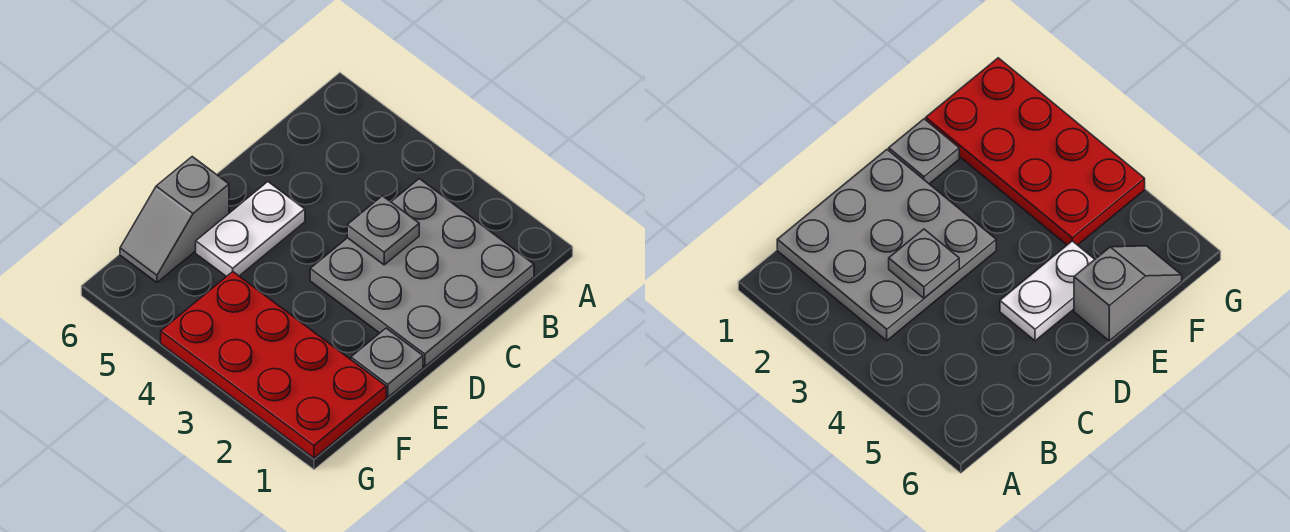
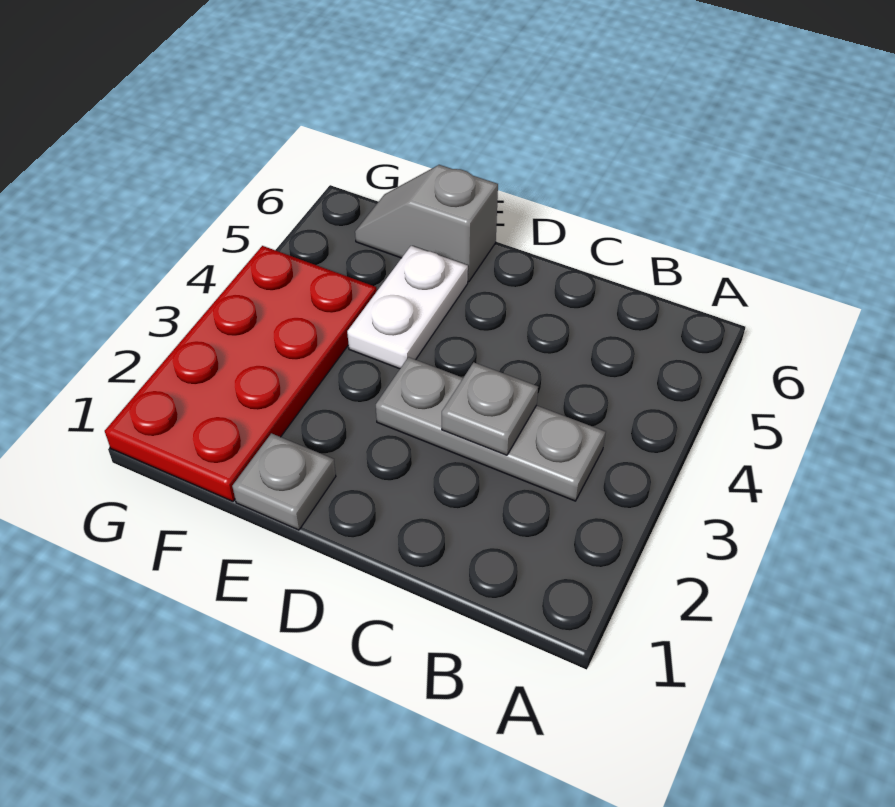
grey plate B1:D3 level 1 -> grey plate B3:D3 level 1
white plate D5:E5 level 1 -> white plate E4:E5 level 1

